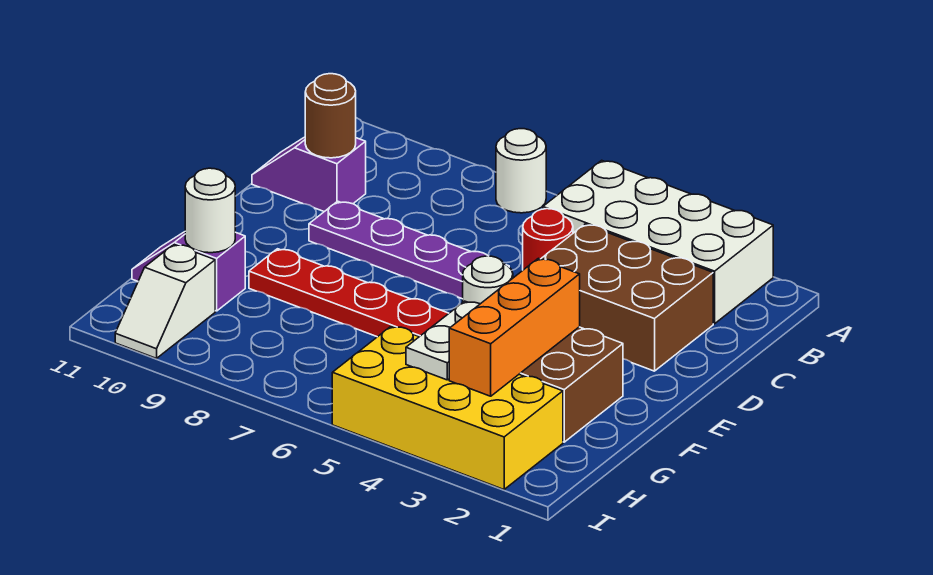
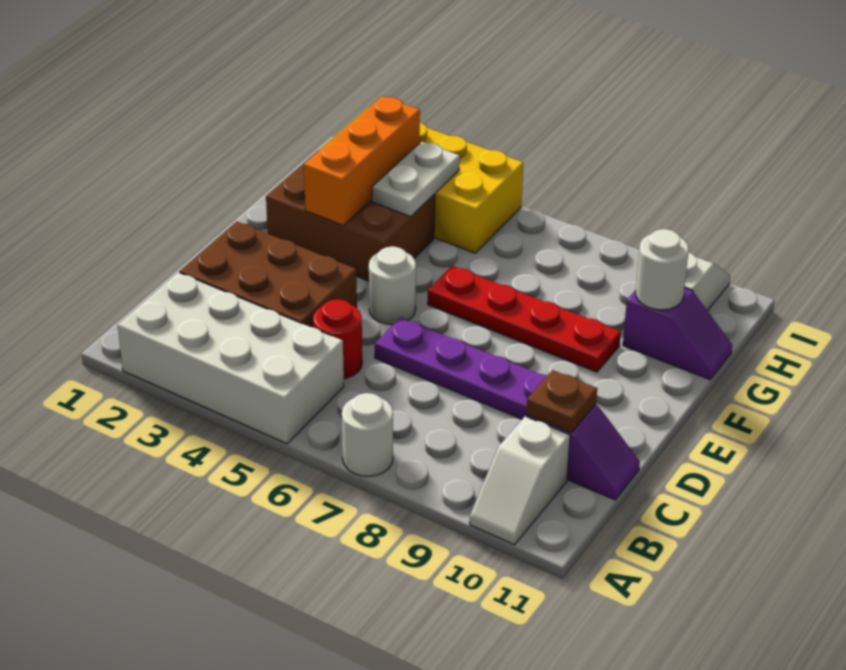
none -> white slope A10:B10 level 1 top B
brown round brick C10 level 2 -> brown plate C10 level 2

